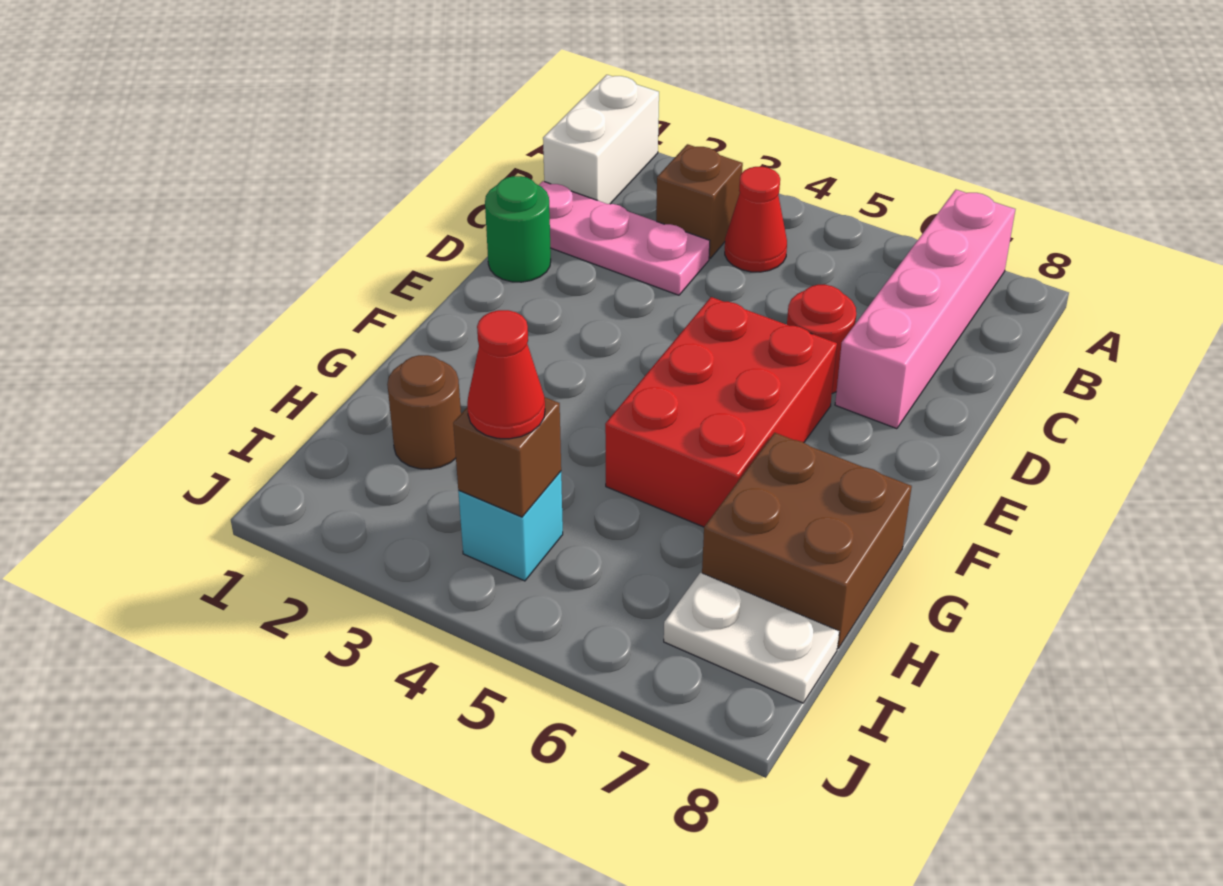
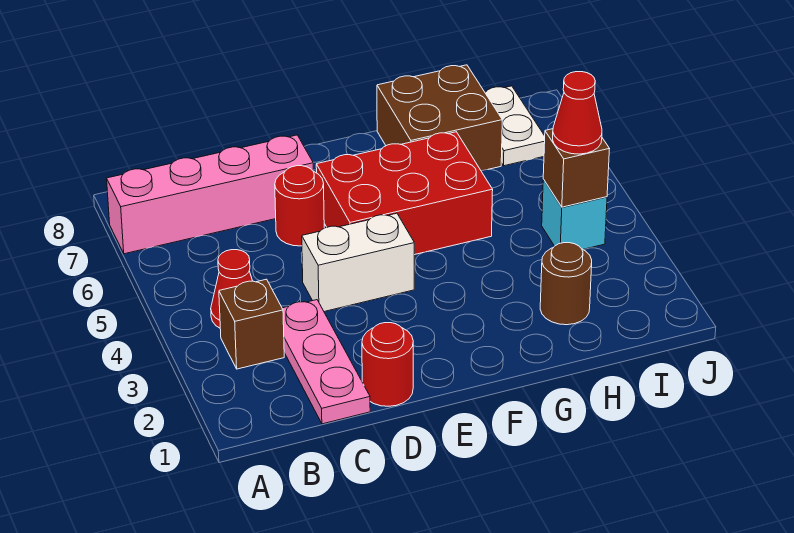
white brick A1:B1 level 1 -> white brick D4:E4 level 1
green round brick D1 level 1 -> red round brick D1 level 1

